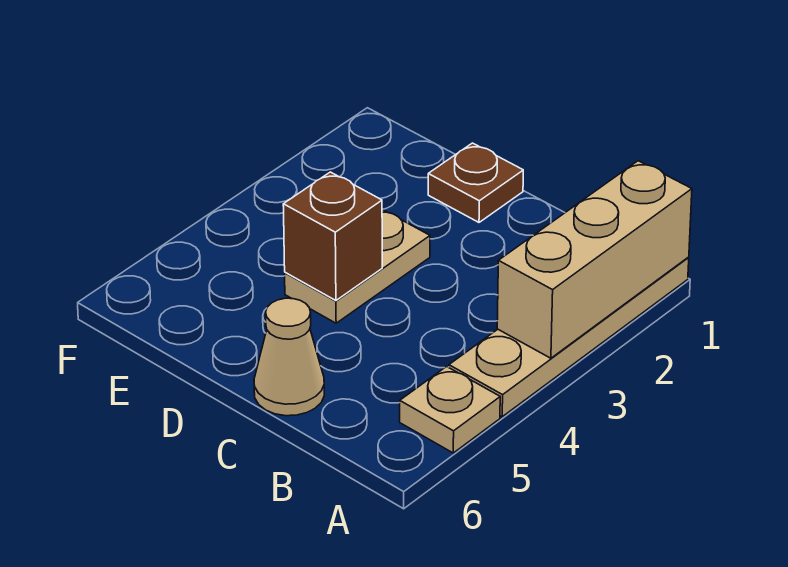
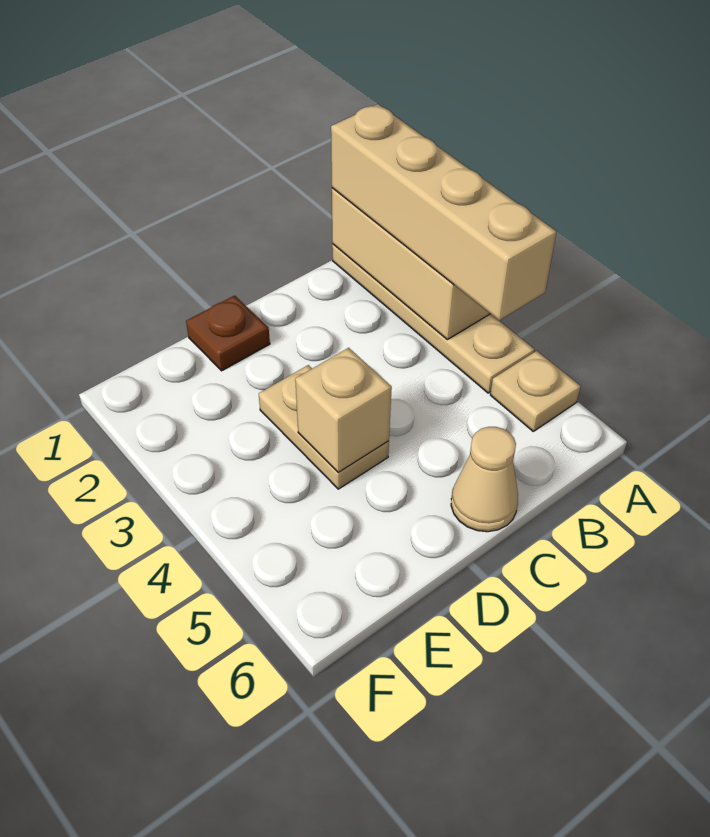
none -> tan brick A1:A4 level 3
brown brick D4 level 2 -> tan brick D4 level 2

